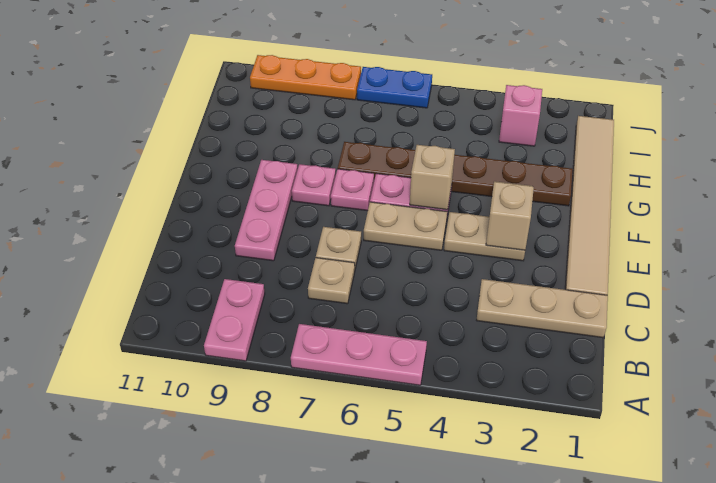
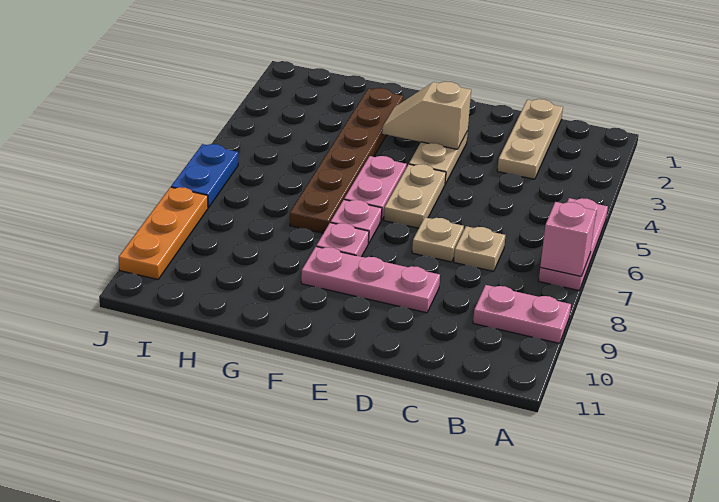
tan tile D1:I1 level 1 -> none
tan brick F5 level 2 -> none
pink brick I3 level 1 -> pink brick A7 level 2

